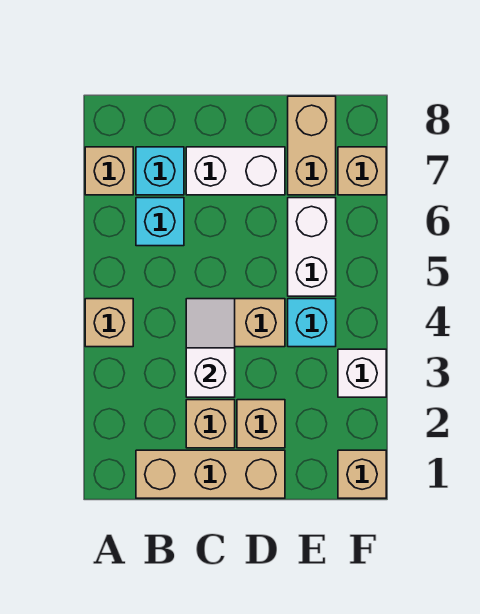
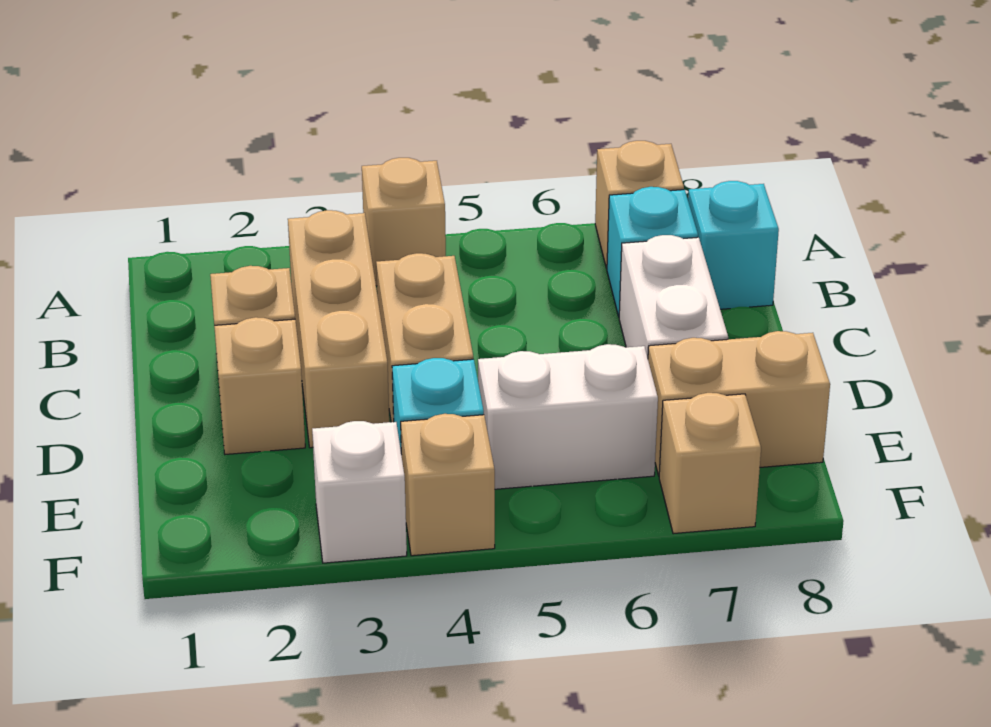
tan brick B1:D1 level 1 -> tan brick B3:D3 level 1
cyan brick B6 level 1 -> cyan brick B8 level 1
white slope C3:C4 level 2 top 3 -> none
tan brick F1 level 1 -> tan brick F4 level 1

